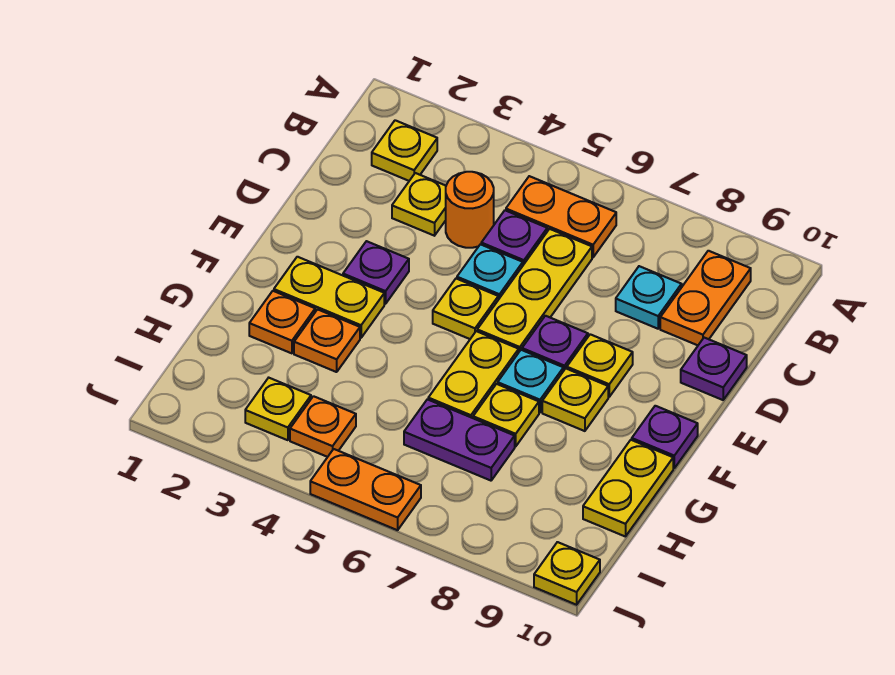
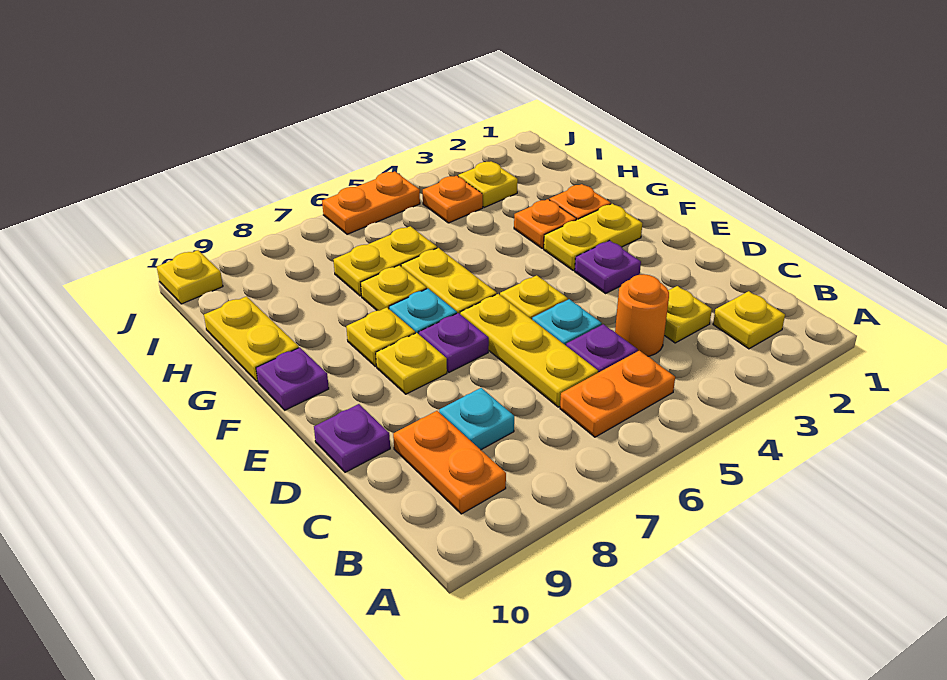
purple plate H6:H7 level 1 -> yellow plate H6:H7 level 1

